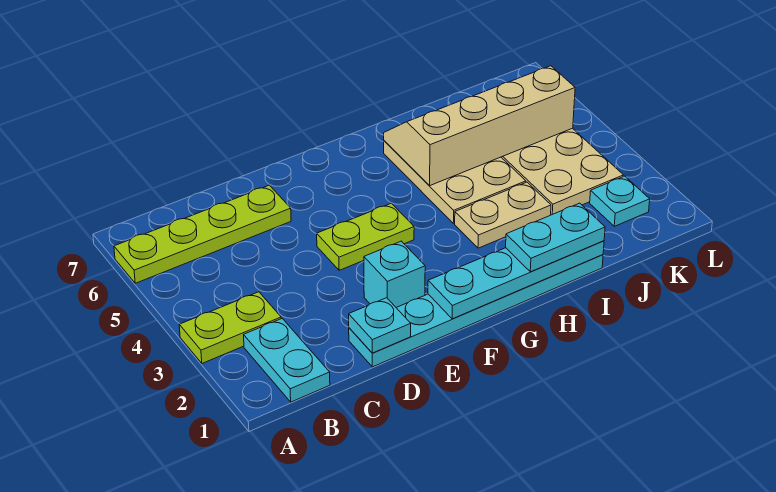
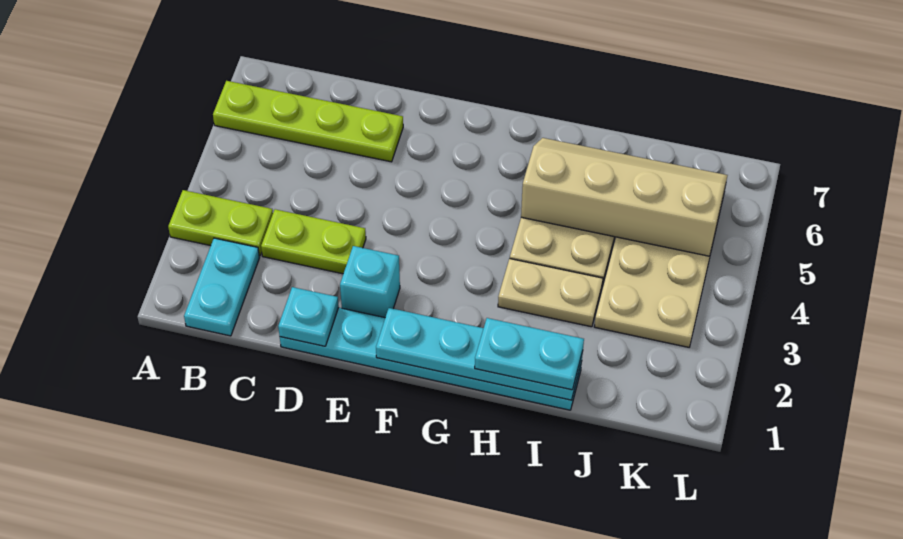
lime plate E4:F4 level 1 -> lime plate C3:D3 level 1
cyan plate K2 level 1 -> none

